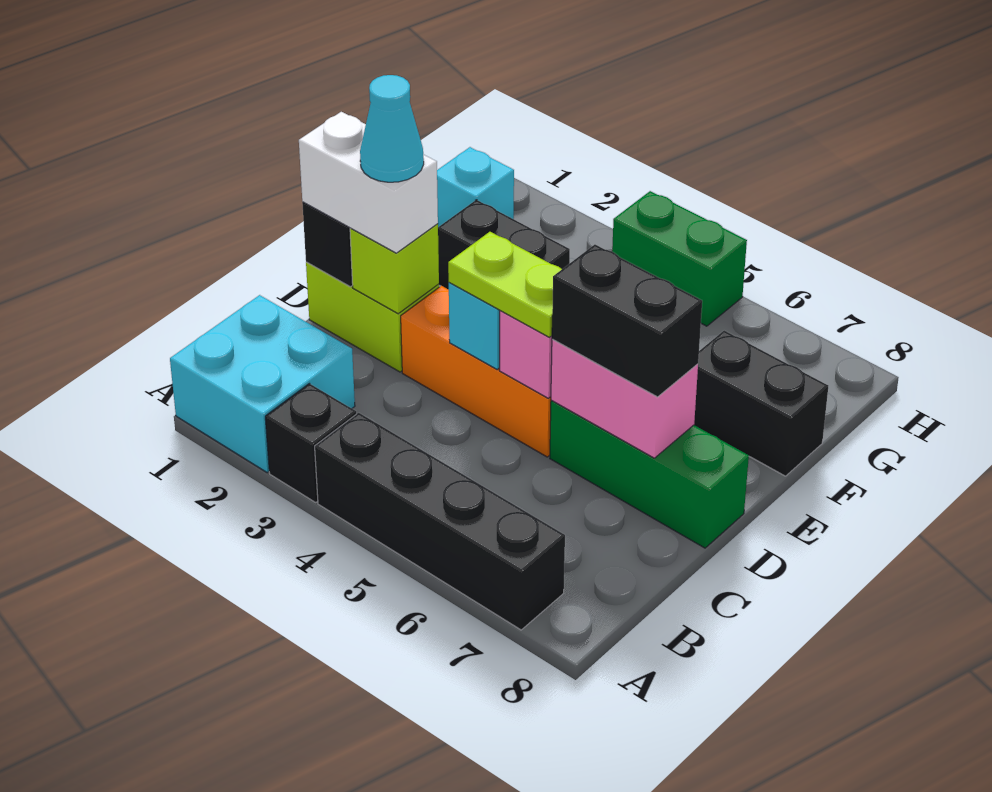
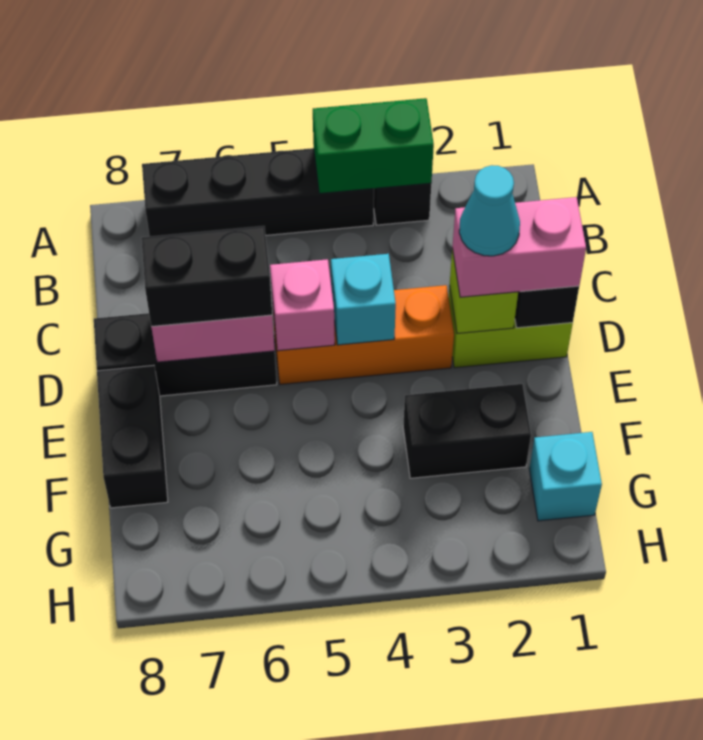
cyan brick A1:B2 level 1 -> none
white brick D1:D2 level 3 -> pink brick D1:D2 level 3
lime plate D4:D5 level 3 -> none
green brick D6:D8 level 1 -> black brick D6:D8 level 1
black brick F7:F8 level 1 -> black brick E8:F8 level 1
green brick H4:H5 level 1 -> green brick A3:A4 level 2

